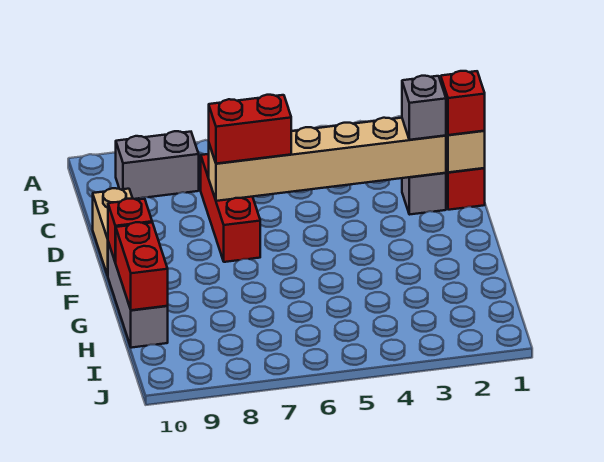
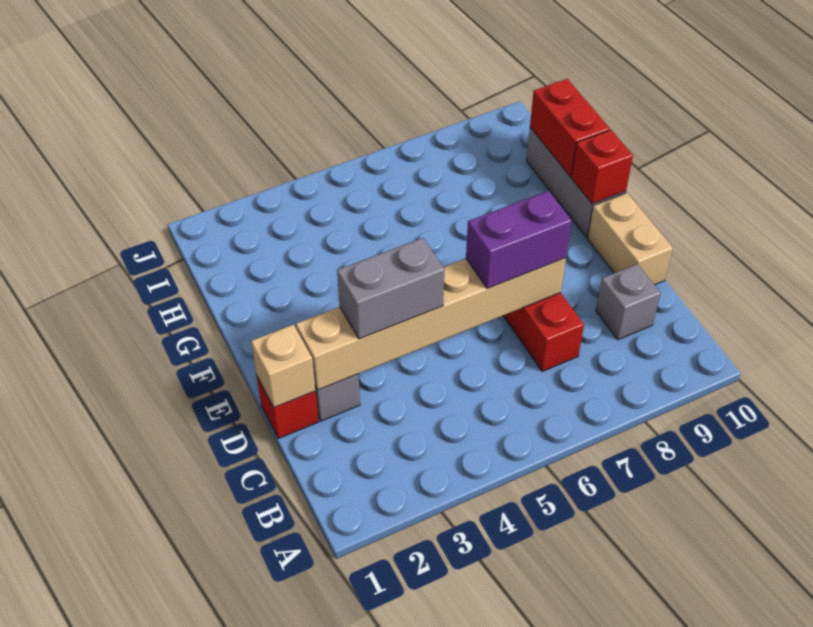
grey brick B8:B9 level 1 -> grey brick D3:D4 level 3
red brick D1 level 3 -> none
grey brick D2 level 3 -> grey brick C9 level 1
red brick D6:D7 level 3 -> purple brick D6:D7 level 3

